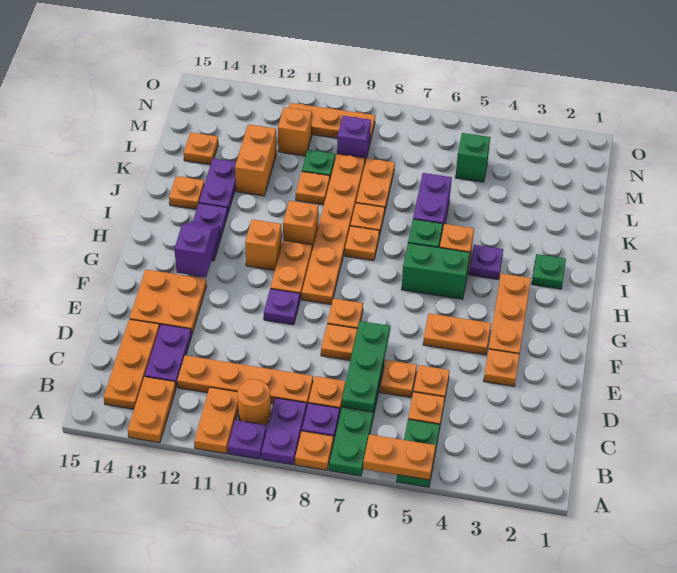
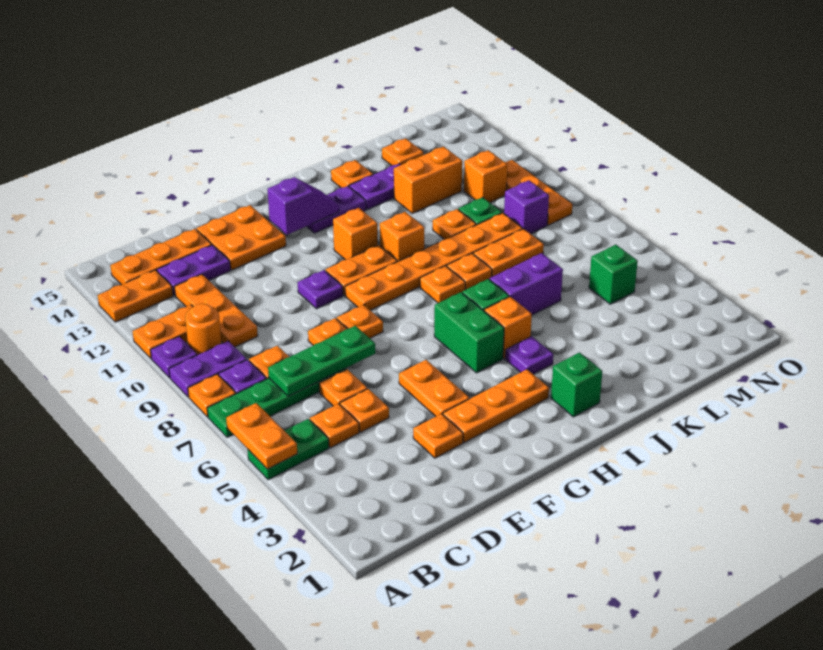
orange plate C9:C12 level 1 -> orange plate C10:C12 level 1
green plate I2 level 1 -> green brick I2 level 1

